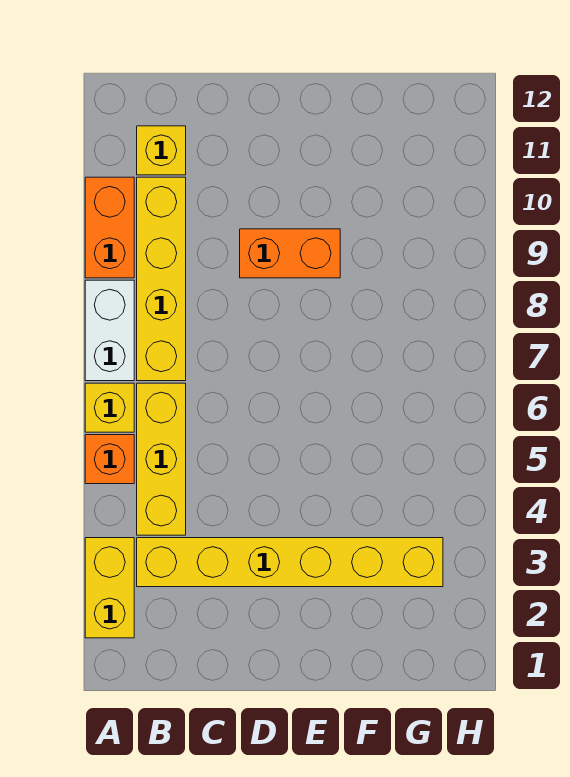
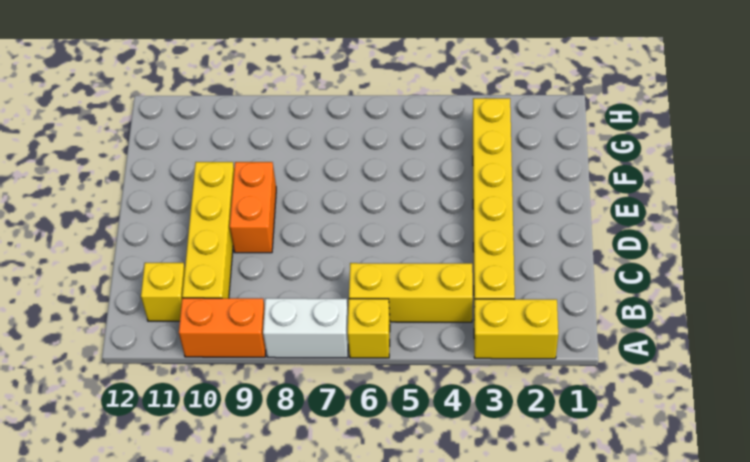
orange brick A5 level 1 -> none
yellow brick B7:B10 level 1 -> yellow brick B10:E10 level 1

